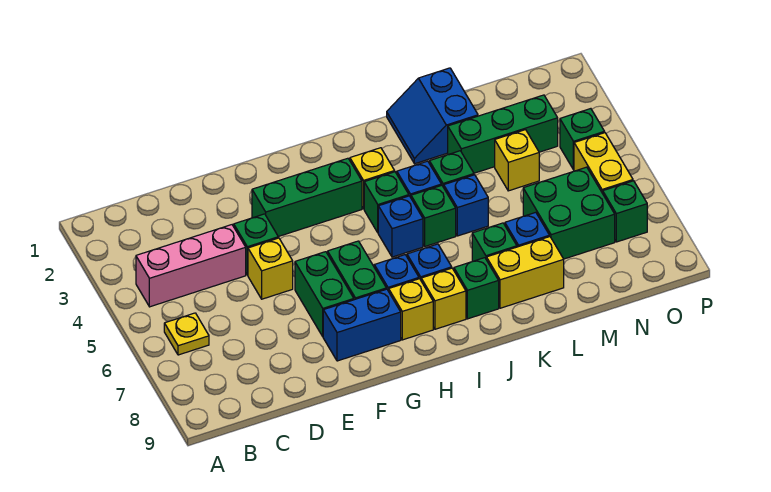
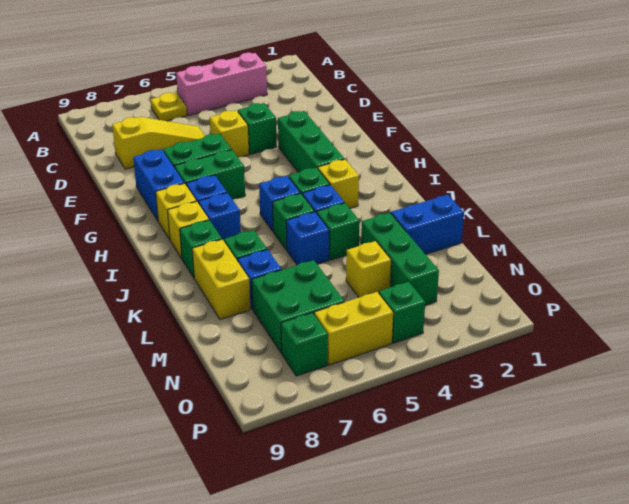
pink brick B4:D4 level 1 -> pink brick B3:B5 level 1
none -> yellow slope D6:D8 level 1 top 8

